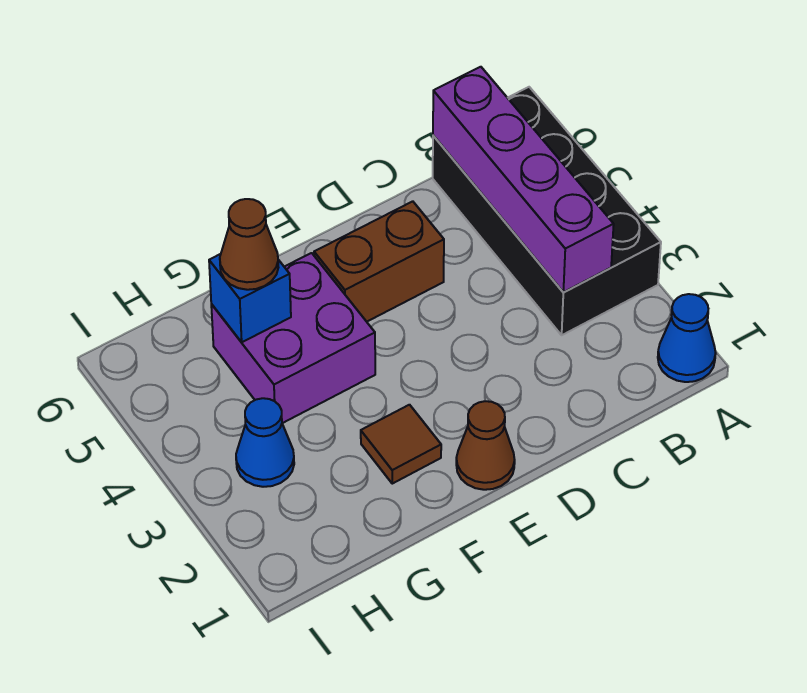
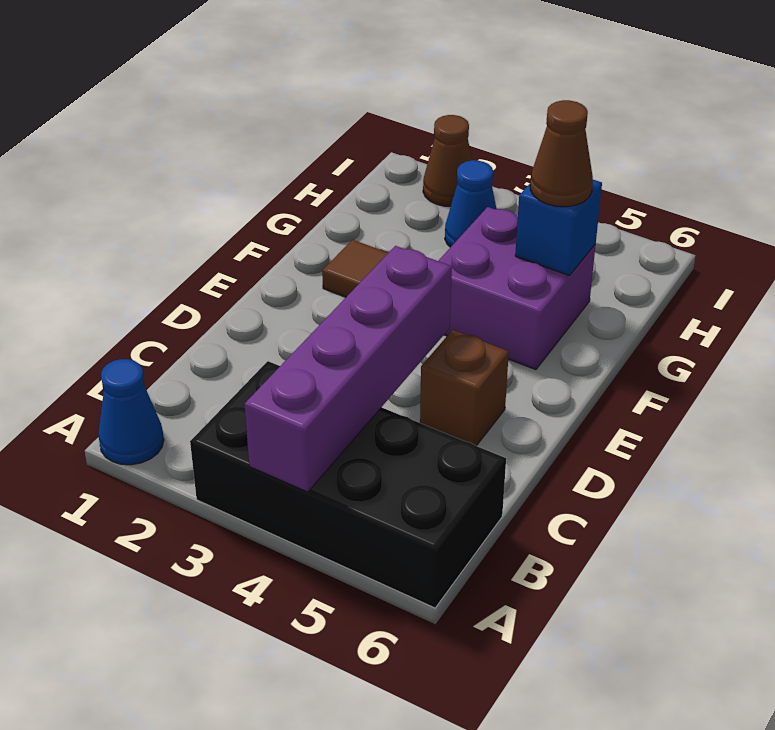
purple brick B3:B6 level 2 -> purple brick A4:D4 level 2
brown brick D5:E5 level 1 -> brown brick D5 level 1
brown cone E1 level 1 -> brown cone I2 level 1

